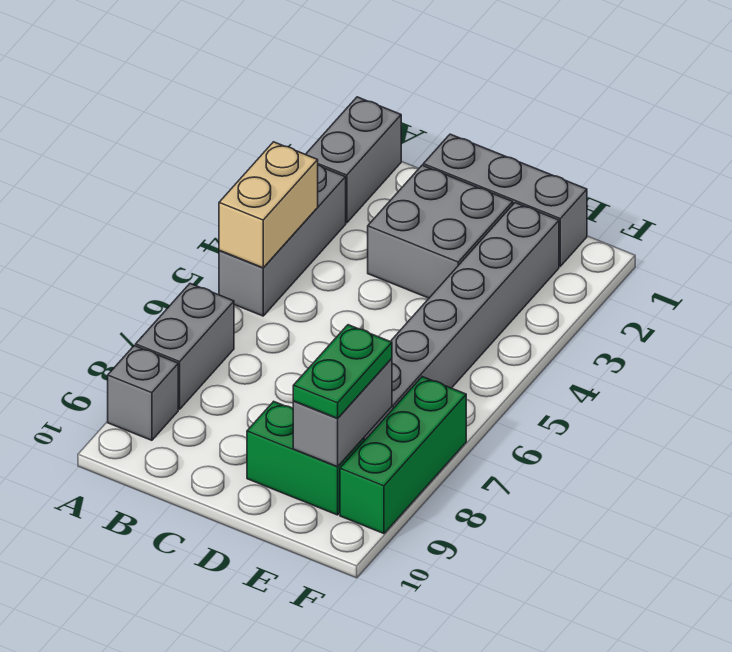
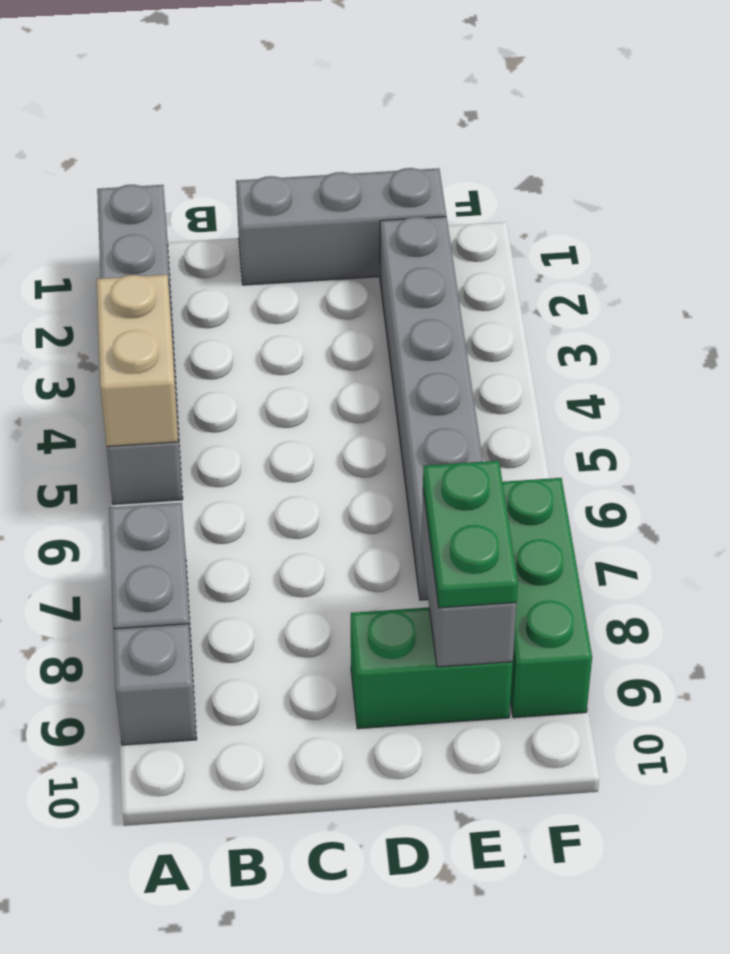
grey brick C2:D3 level 1 -> none

